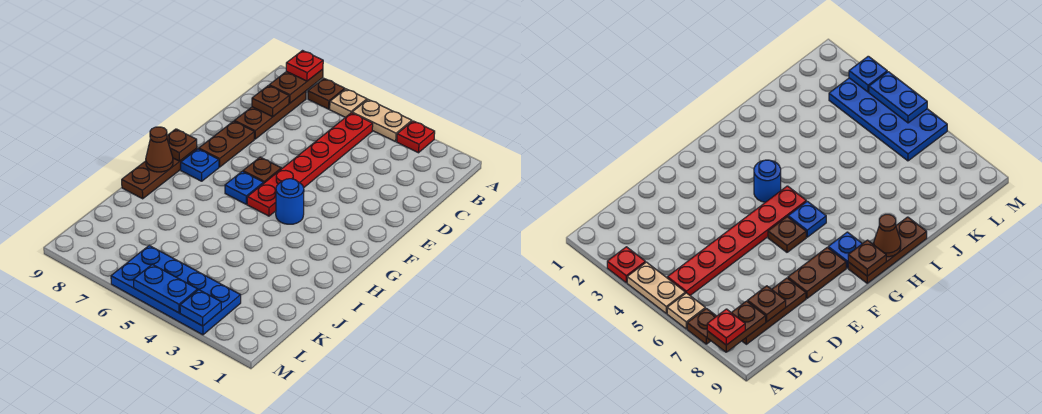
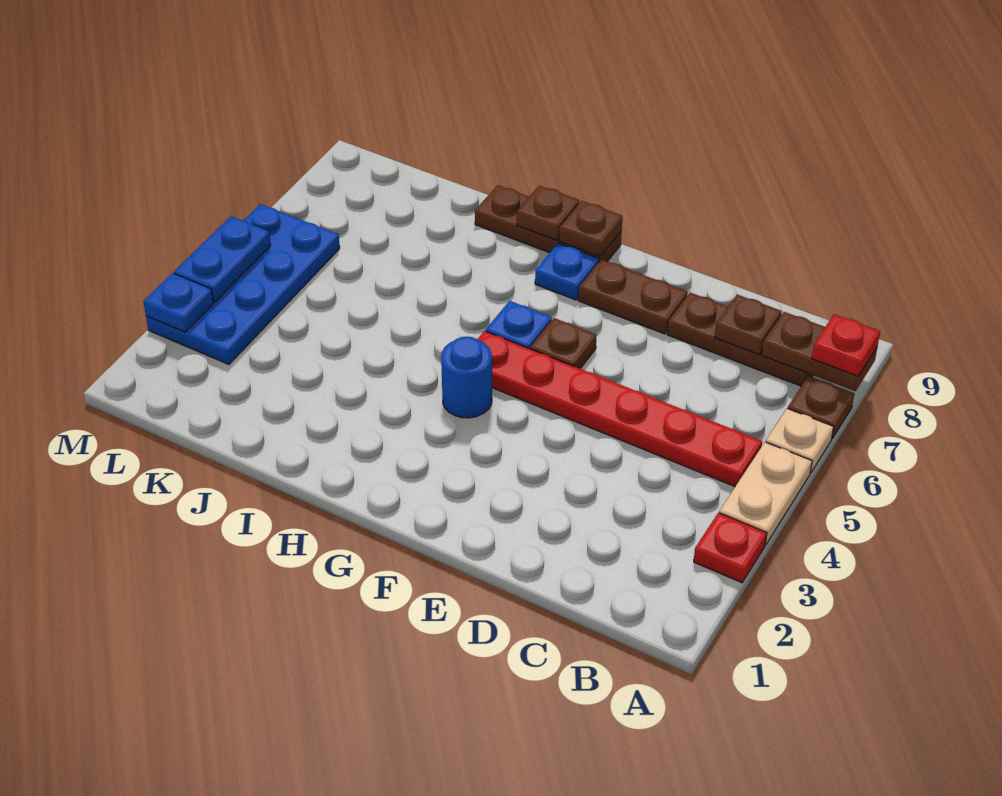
brown cone H9 level 2 -> brown plate H9 level 2

